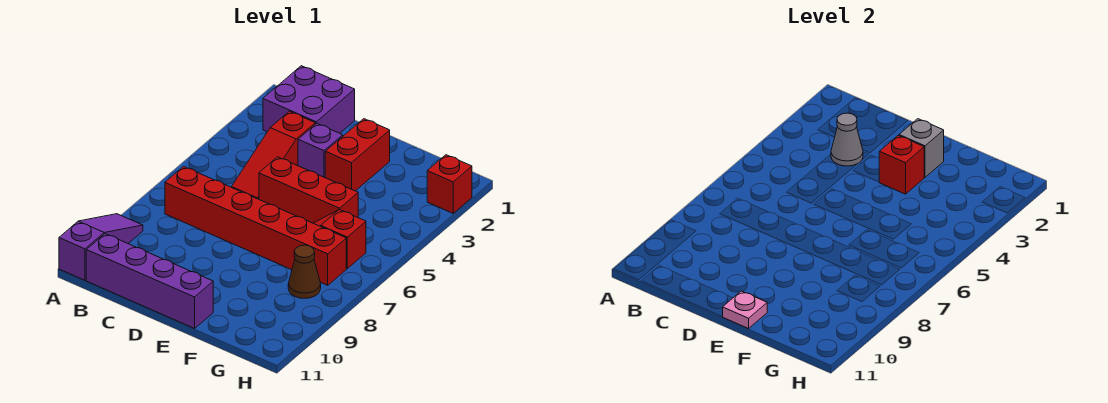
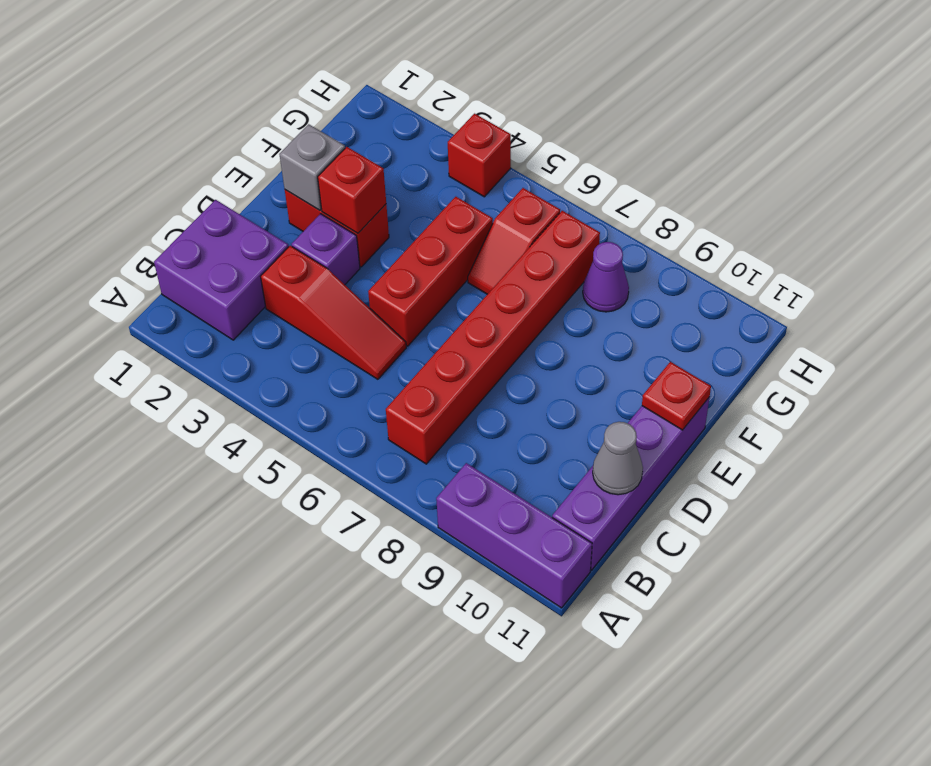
purple slope A9:A11 level 1 top 11 -> purple brick A9:A11 level 1
grey cone C3 level 2 -> grey cone C11 level 2
pink plate E11 level 2 -> red plate E11 level 2
brown cone G8 level 1 -> purple cone G8 level 1
red brick H2 level 1 -> red brick H4 level 1

